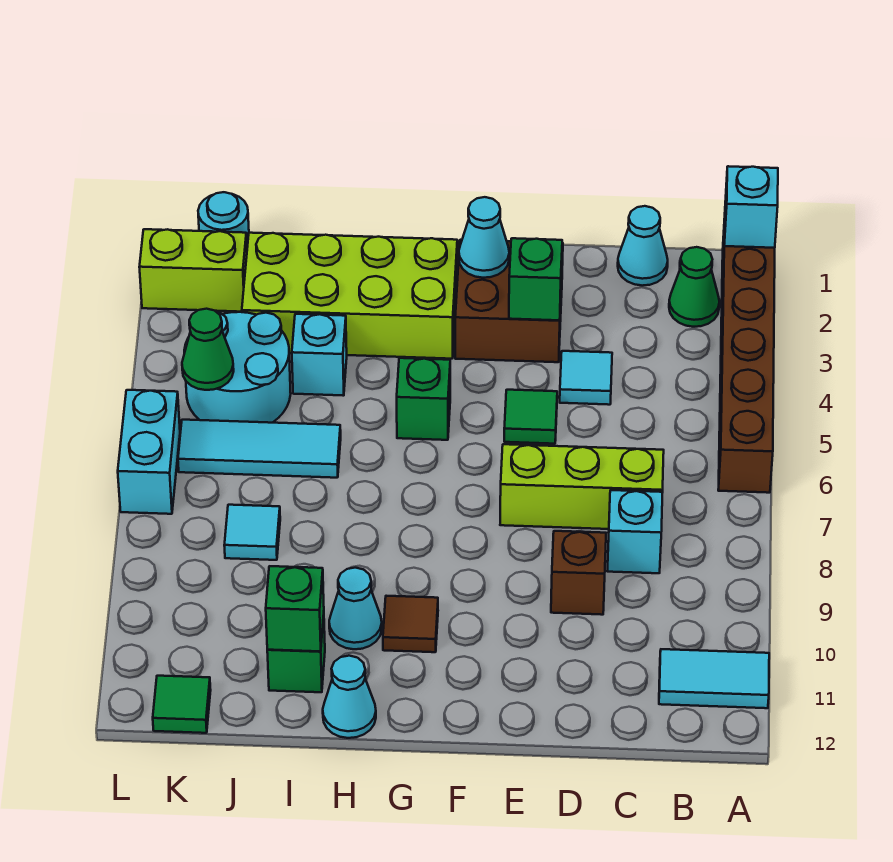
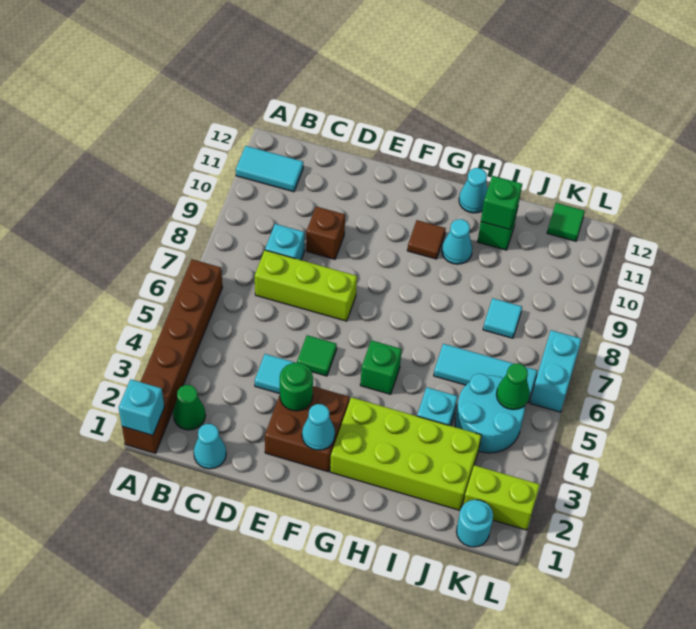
green brick E3 level 2 -> green round brick E3 level 2

